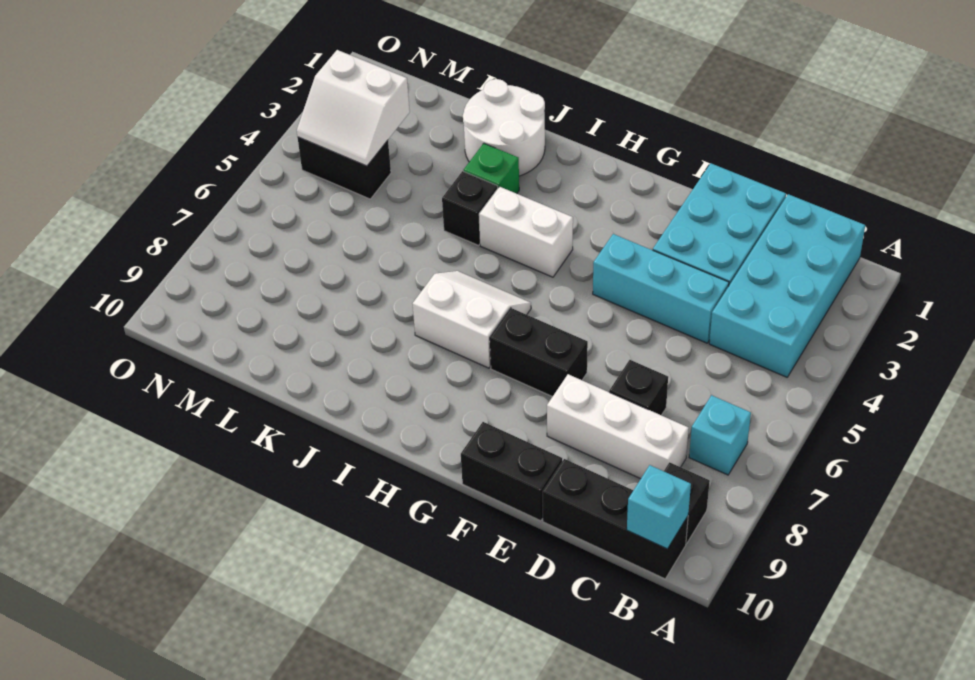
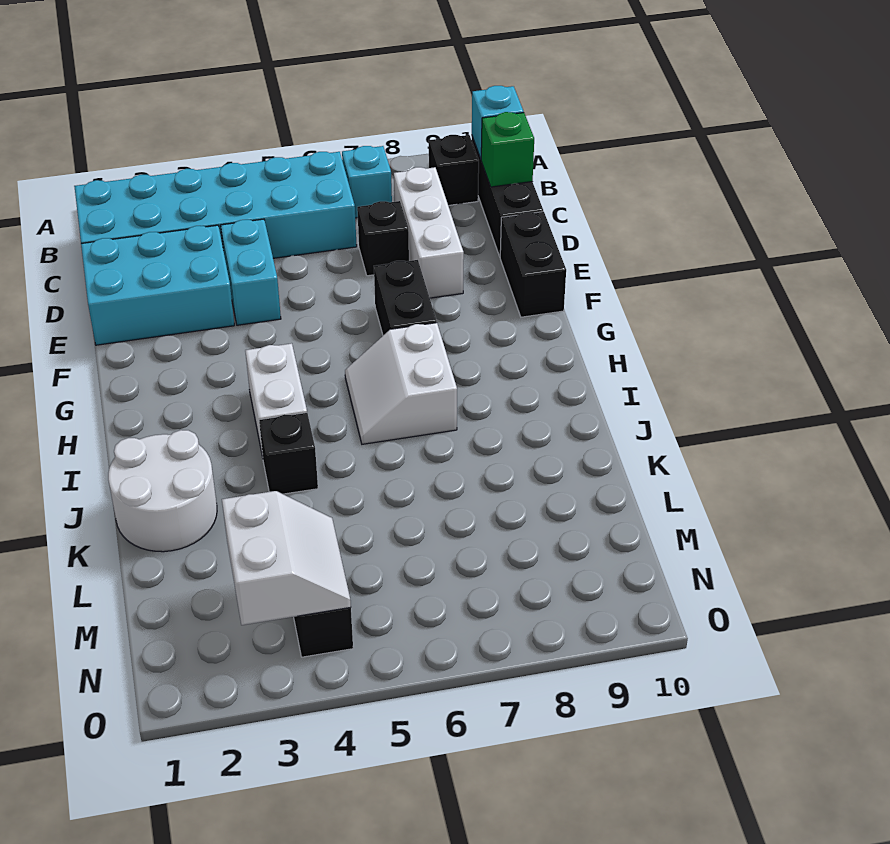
cyan brick B1:C4 level 1 -> cyan brick B1:C6 level 1
cyan brick D4:F4 level 1 -> cyan brick D4:E4 level 1
green brick J3 level 1 -> green brick C10 level 2

